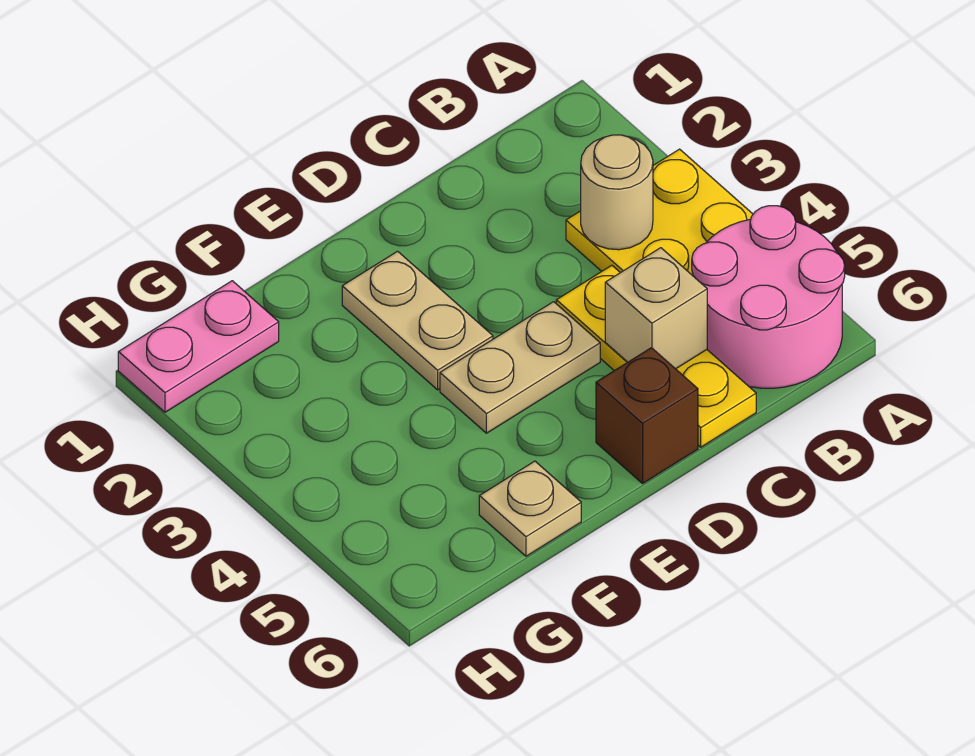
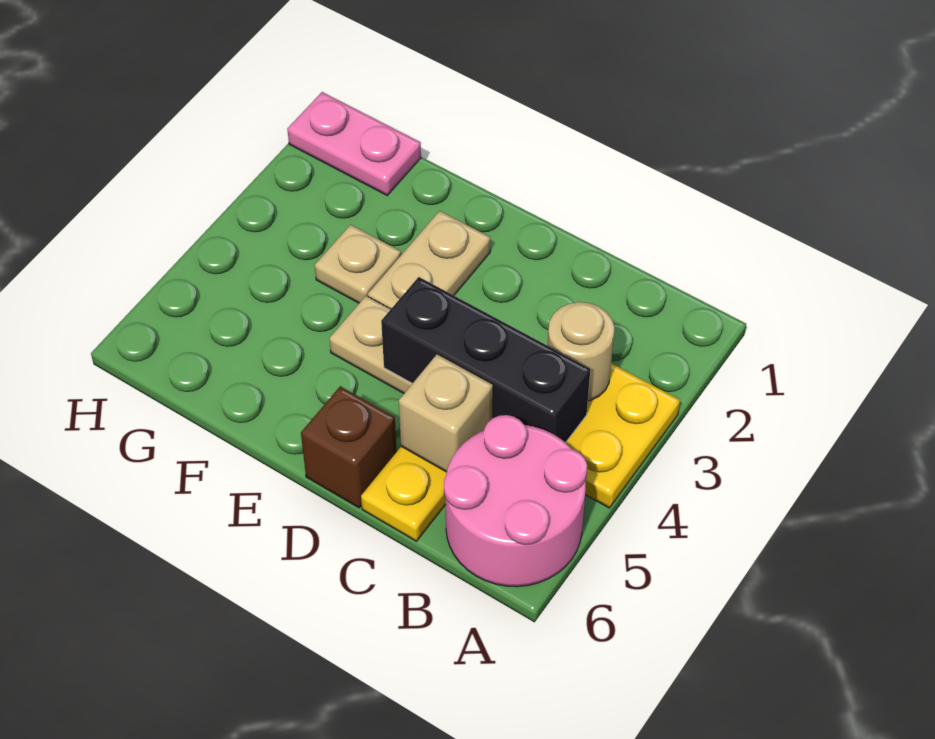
none -> black brick B4:D4 level 2
tan plate F6 level 1 -> tan plate F3 level 1

